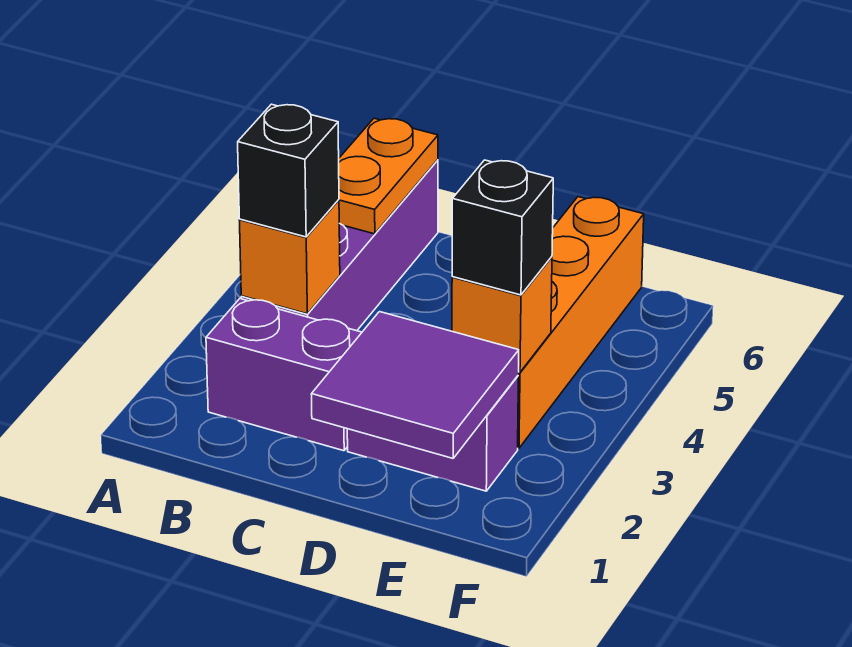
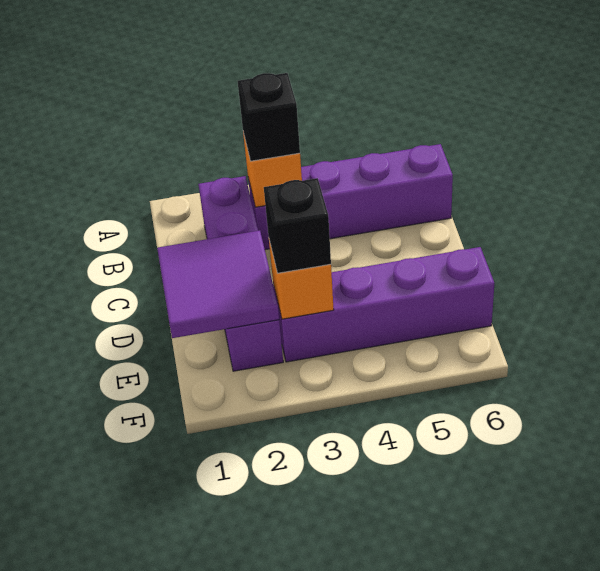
orange plate B5:B6 level 2 -> none
orange brick E3:E6 level 1 -> purple brick E3:E6 level 1

